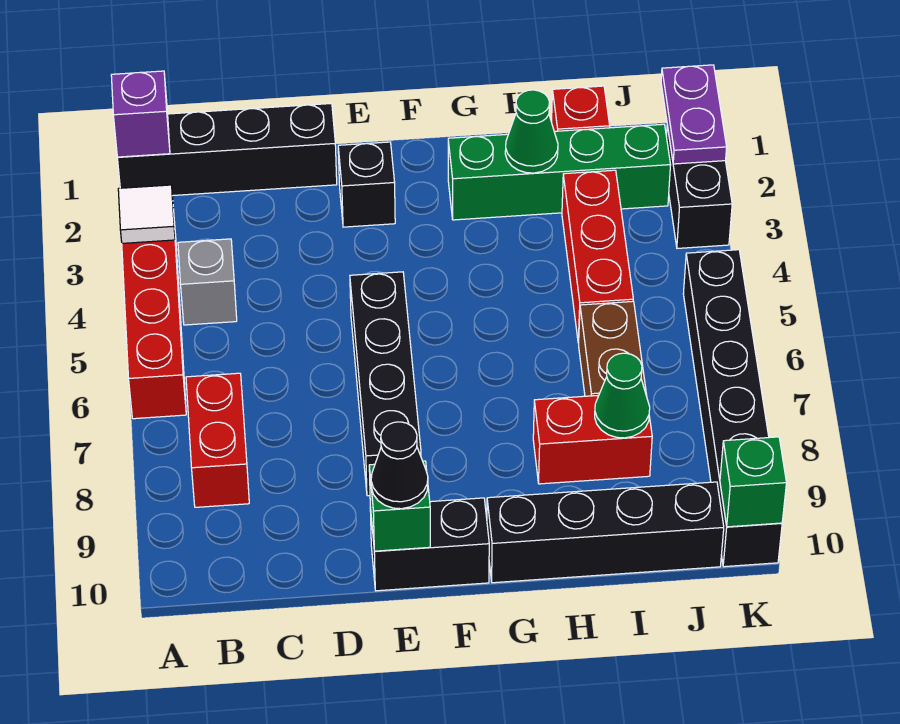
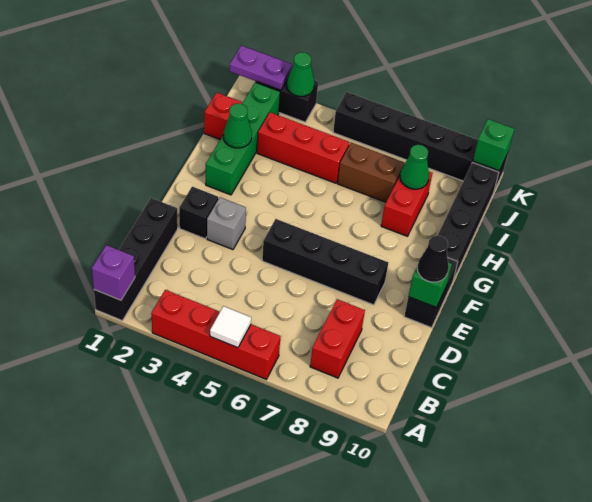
white tile A3 level 2 -> white tile A5 level 2
grey brick B4 level 1 -> grey brick E3 level 1
red brick B7:B8 level 1 -> red brick B8:C8 level 1
none -> green cone K3 level 2

